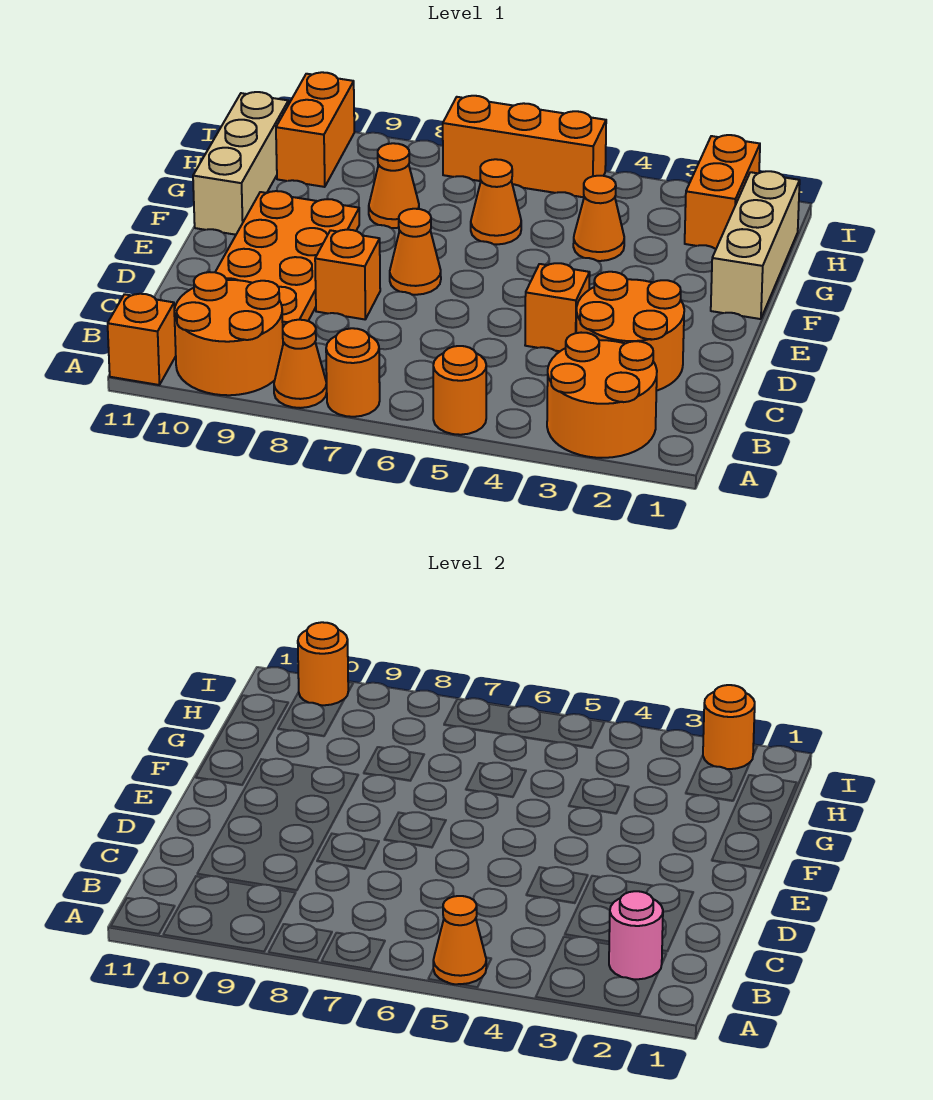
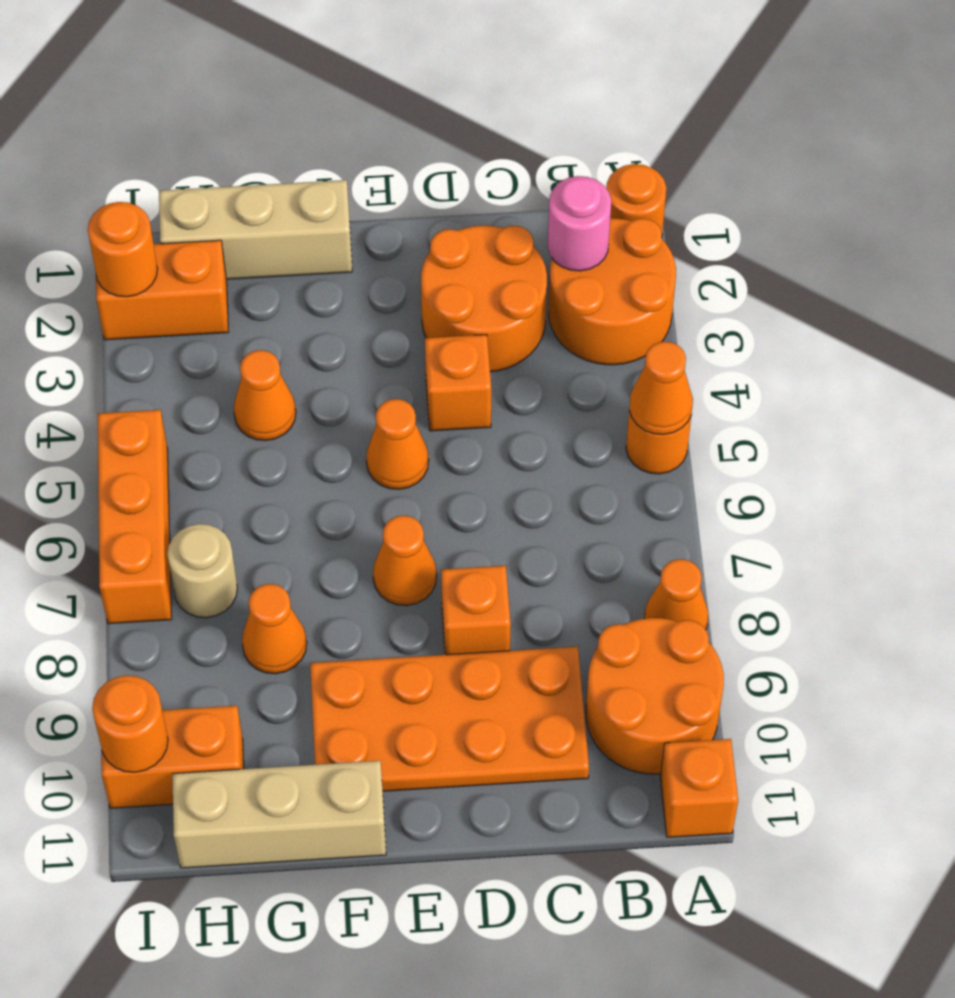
orange round brick A7 level 1 -> orange round brick A1 level 1
orange cone G6 level 1 -> orange cone E5 level 1
none -> tan round brick H7 level 1

